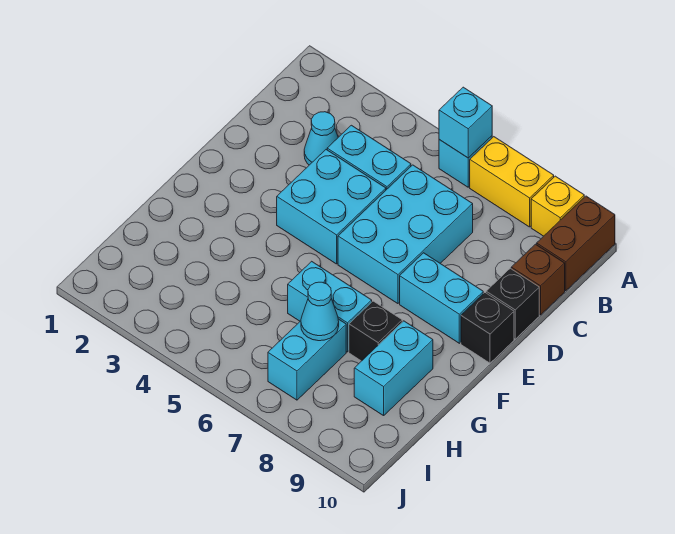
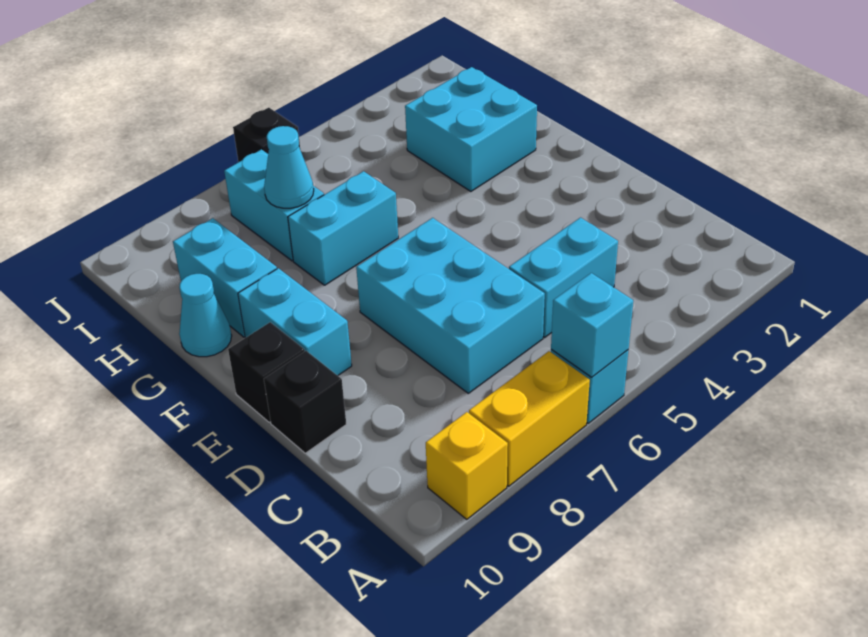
brown brick A10:B10 level 1 -> none
cyan cone C3 level 1 -> cyan cone G10 level 1
brown brick C10 level 1 -> none
cyan brick D4:E5 level 1 -> cyan brick G2:H3 level 1
cyan brick E8:E9 level 1 -> cyan brick E9:F9 level 1
black brick G8 level 1 -> black brick J6 level 1

